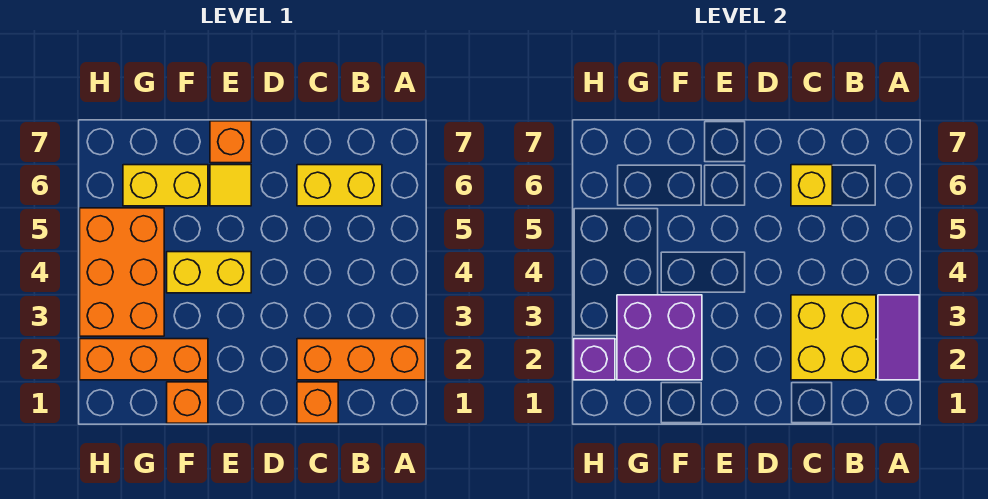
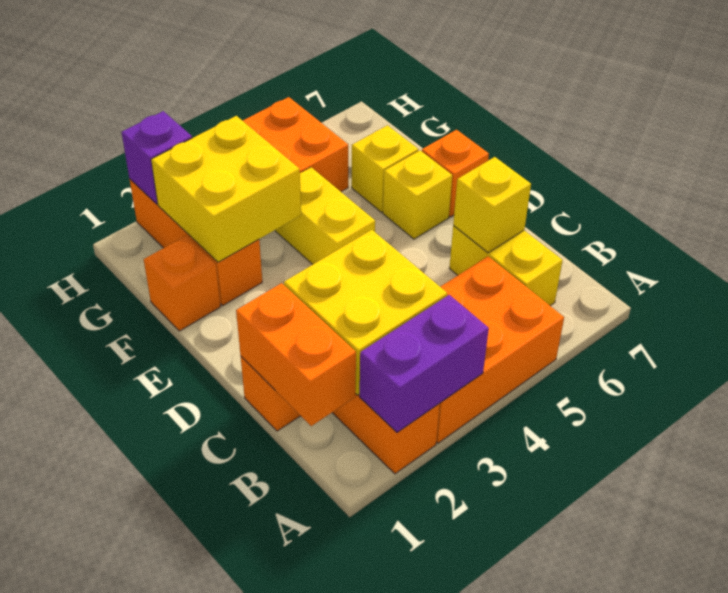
purple tile A2:A3 level 2 -> purple brick A2:A3 level 2
none -> orange brick A3:B5 level 1
none -> orange brick B1:C1 level 2
yellow tile E6 level 1 -> yellow brick E6 level 1
purple brick F2:G3 level 2 -> yellow brick F2:G3 level 2
yellow brick F6:G6 level 1 -> yellow brick F6 level 1

